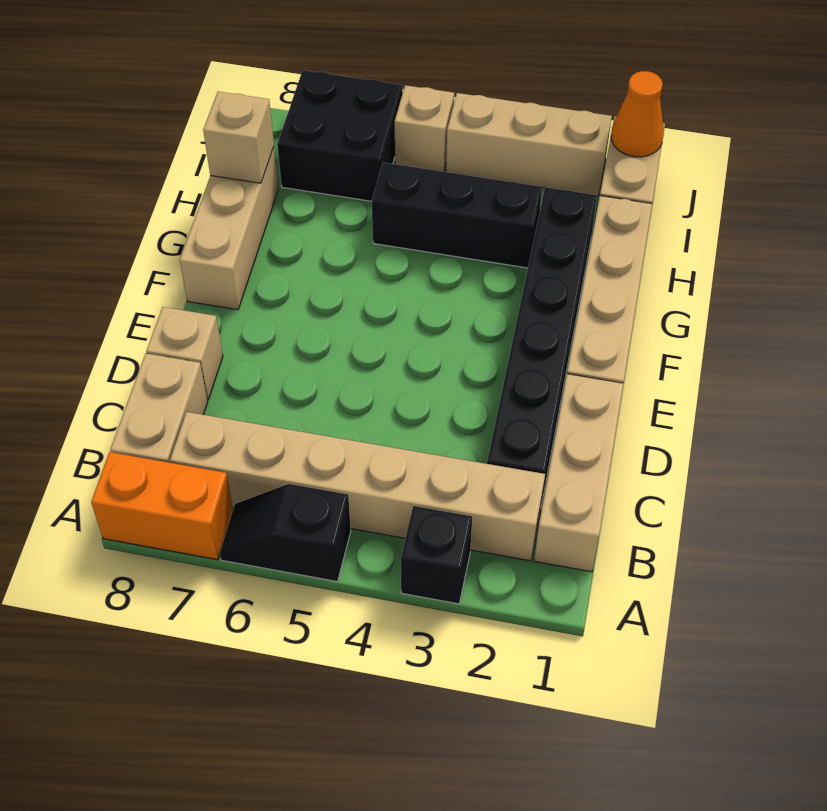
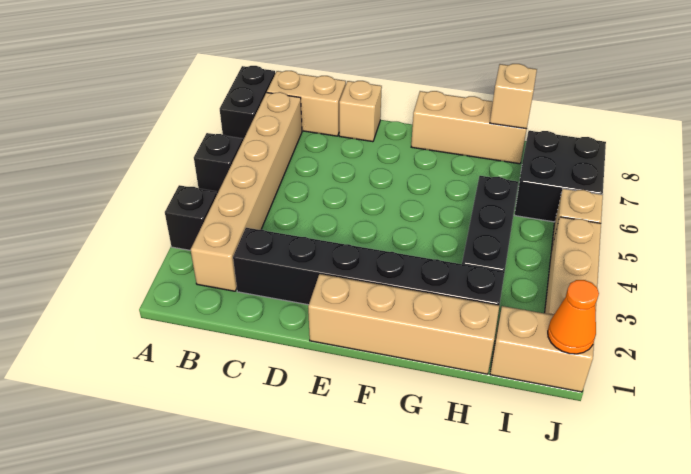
orange brick A7:A8 level 1 -> black brick A7:A8 level 1
tan brick B1:D1 level 1 -> none

